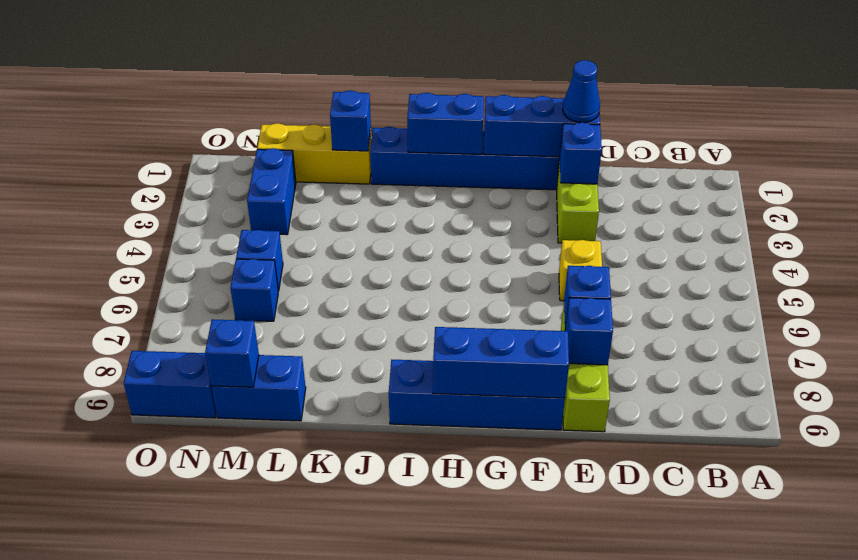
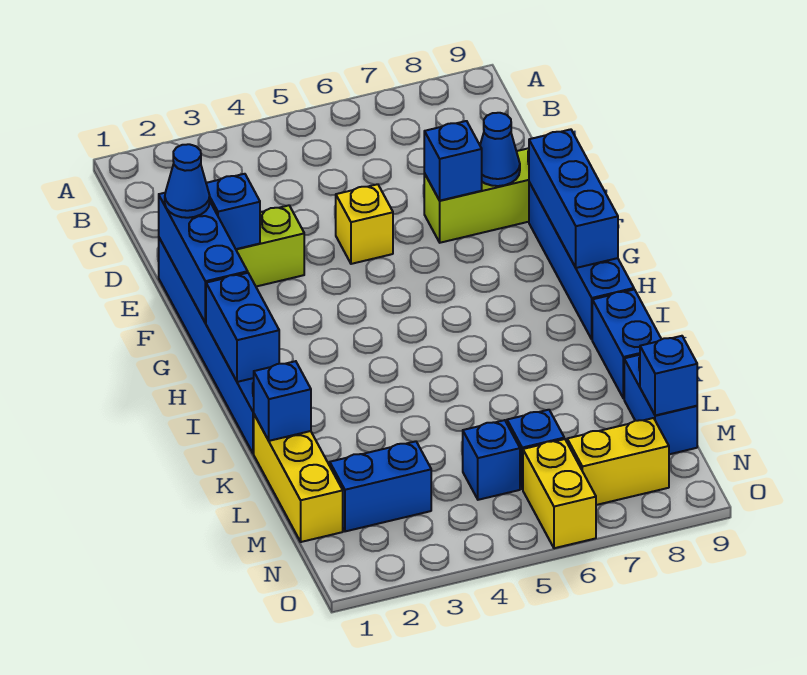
blue brick E8 level 2 -> blue cone E8 level 2
none -> yellow brick N6:O6 level 1
none -> yellow brick N7:N8 level 1
blue brick N9:O9 level 1 -> blue brick J9:K9 level 1

